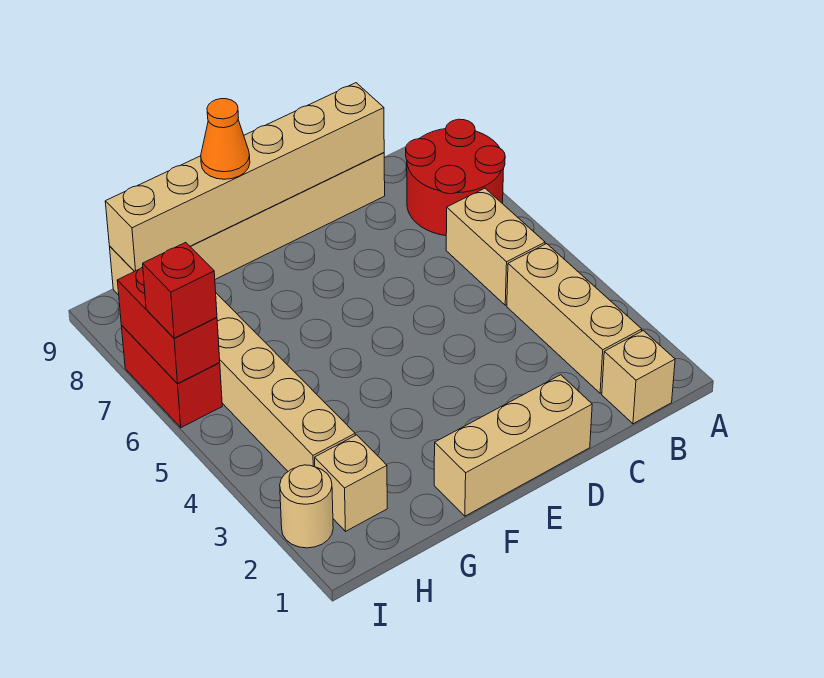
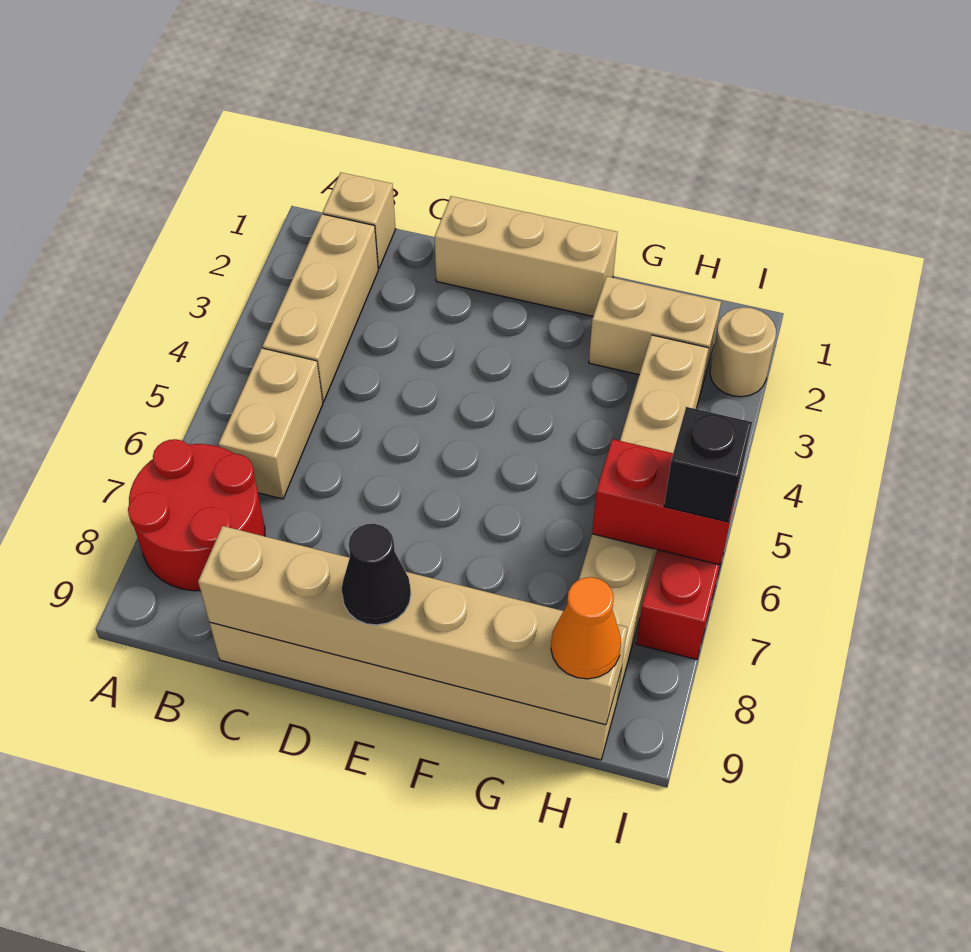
none -> black cone E9 level 3
orange cone F9 level 3 -> orange cone H9 level 3
tan brick H2 level 1 -> tan brick G2:H2 level 1
red brick I6:I7 level 2 -> red brick H6:I6 level 2
red brick I6 level 3 -> black brick I6 level 3

